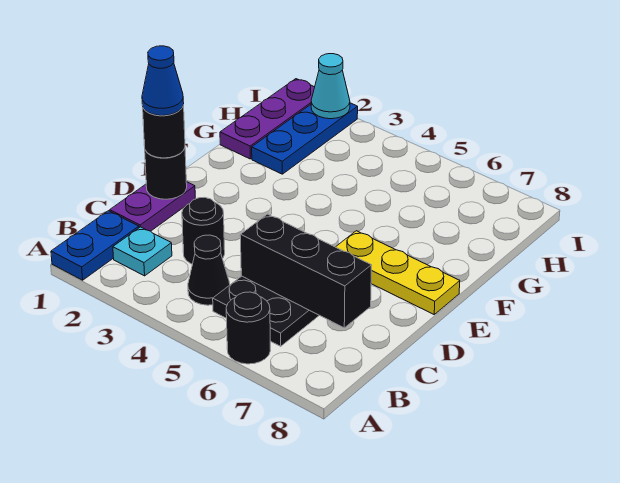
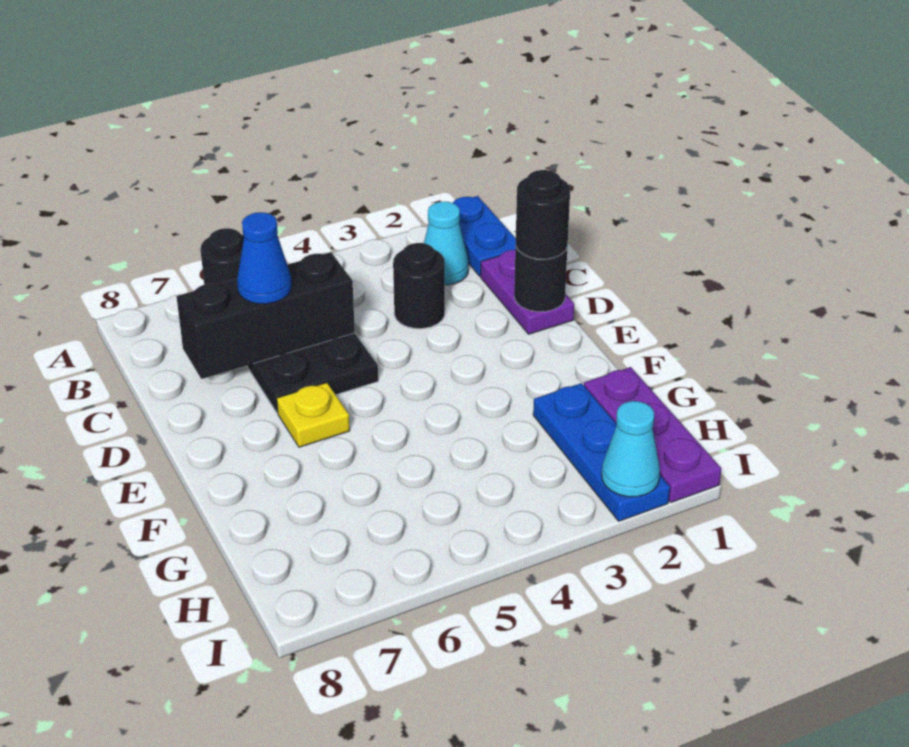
cyan plate B2 level 1 -> cyan cone B2 level 1
black cone B4 level 1 -> none
blue cone D1 level 4 -> blue cone C6 level 3
yellow plate E6:E8 level 1 -> yellow plate E6 level 1

